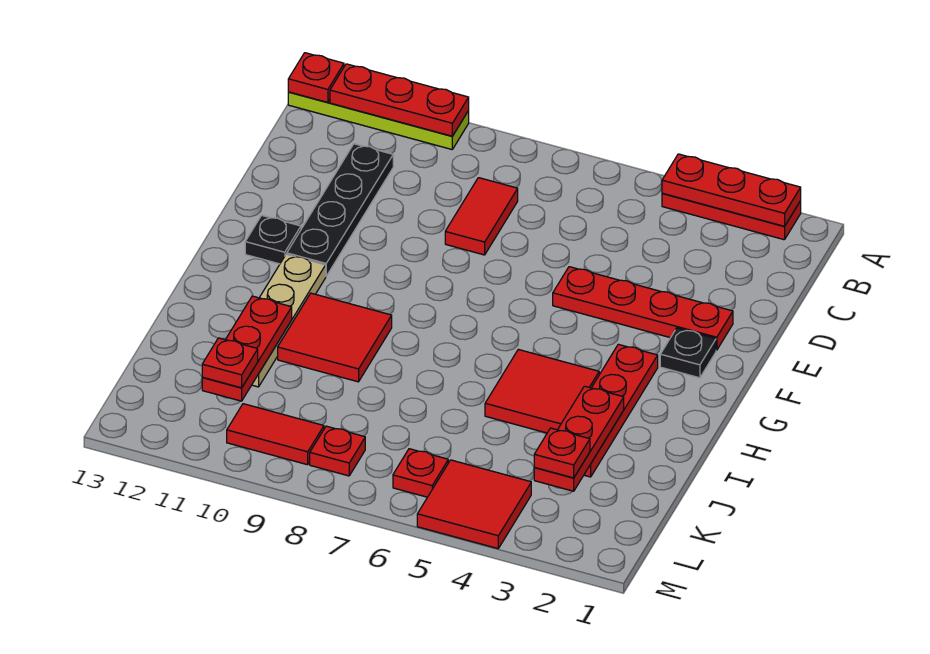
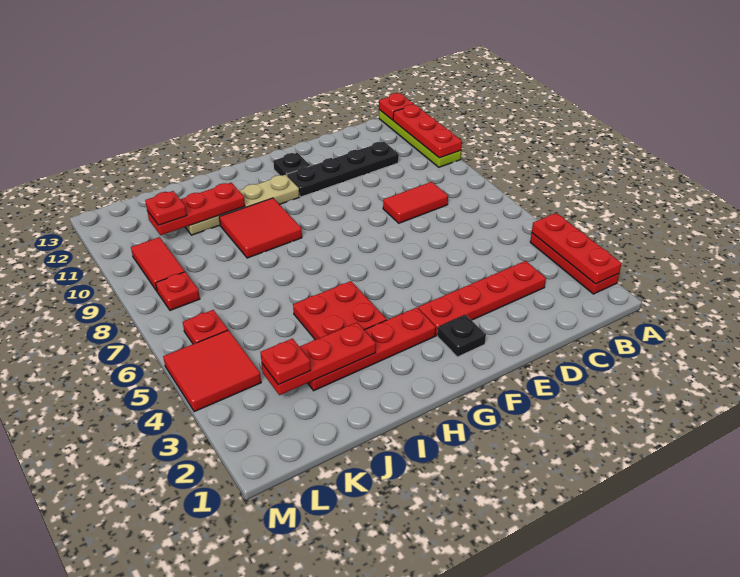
red plate E2:E5 level 1 -> red plate C3:F3 level 1
red tile H4:I5 level 1 -> red plate H4:I5 level 1

